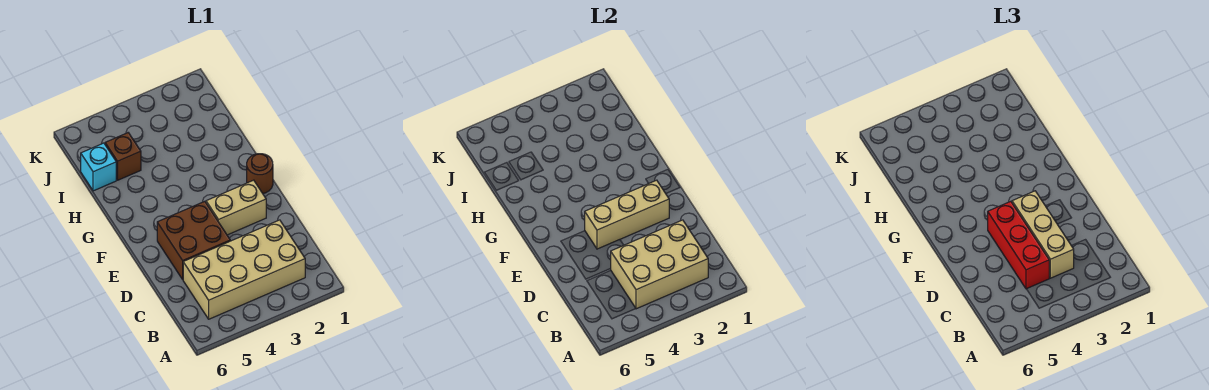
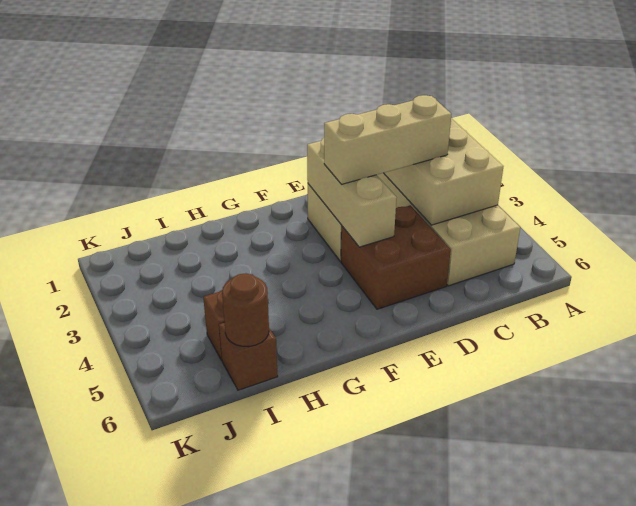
red brick C4:E4 level 3 -> none
brown round brick F1 level 1 -> brown round brick I6 level 2
cyan brick I6 level 1 -> brown brick I6 level 1

